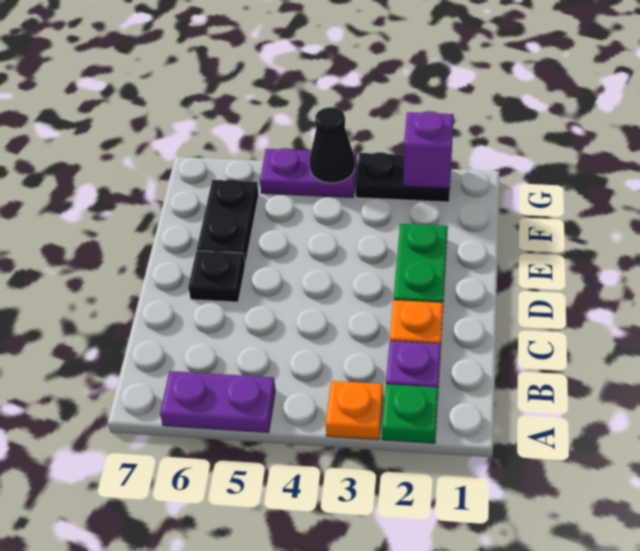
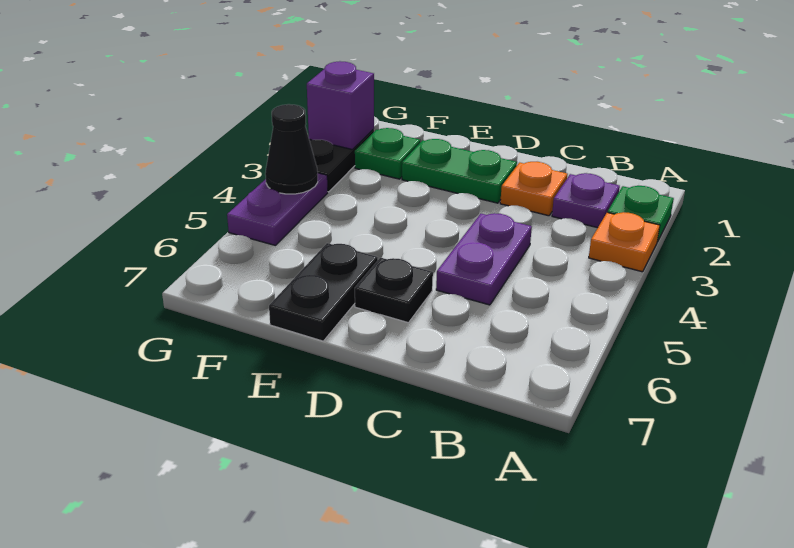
purple plate A5:A6 level 1 -> purple plate C4:C5 level 1
black plate E6:F6 level 1 -> black plate E6:E7 level 1
none -> green plate F2 level 1

